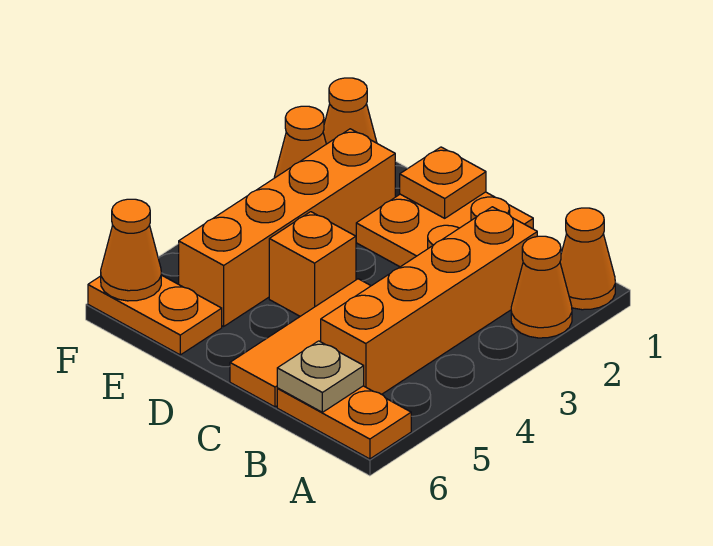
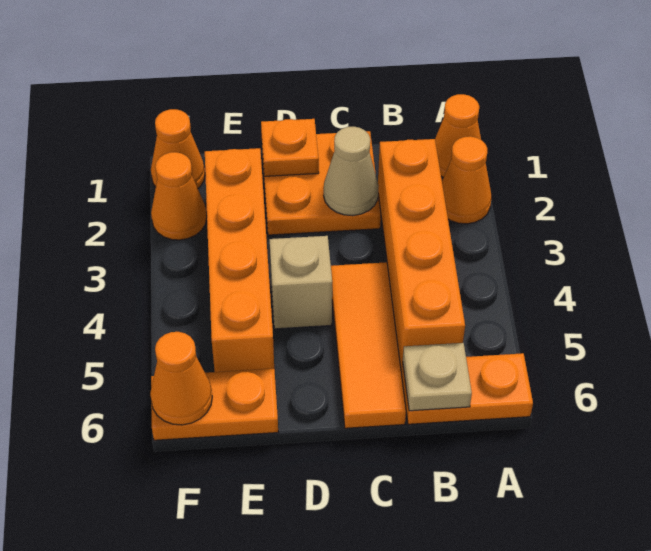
none -> tan cone C2 level 2
orange brick D4 level 1 -> tan brick D4 level 1

